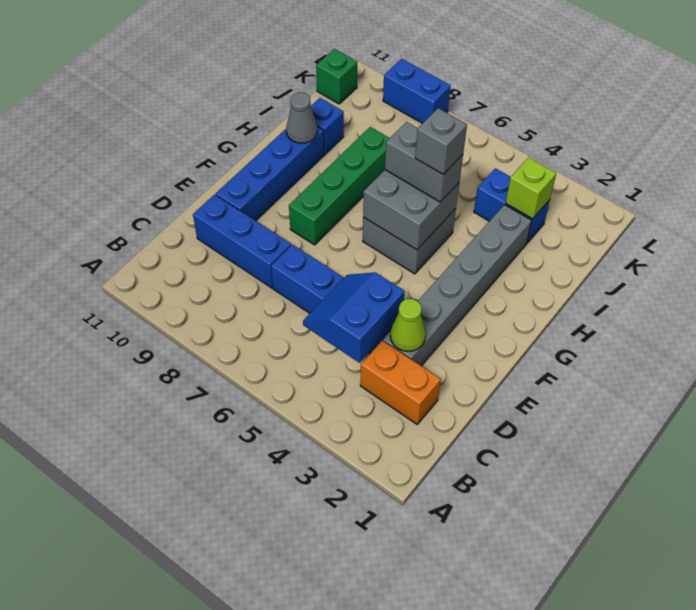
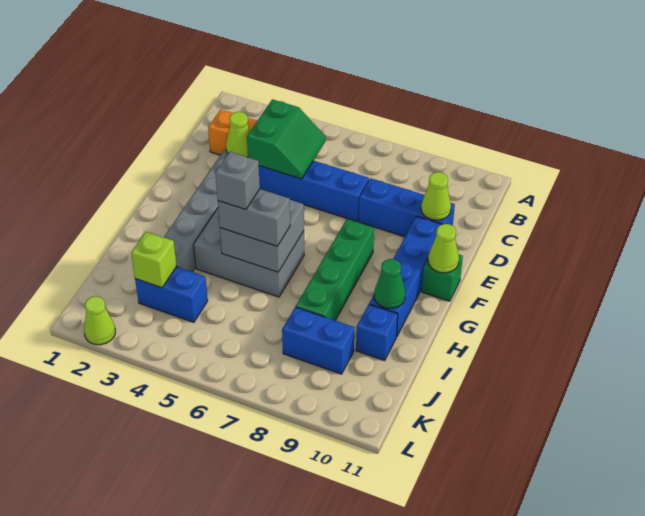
blue slope C4:D5 level 2 top 4 -> green slope C4:D5 level 2 top 4
none -> lime cone D10 level 2
none -> lime cone F11 level 2
grey brick G5:H6 level 1 -> grey brick G4:H6 level 1
grey cone H10 level 2 -> green cone H10 level 2
green brick K11 level 1 -> green brick F11 level 1
none -> lime cone L2 level 1
blue brick L8:L9 level 1 -> blue brick J8:J9 level 1

